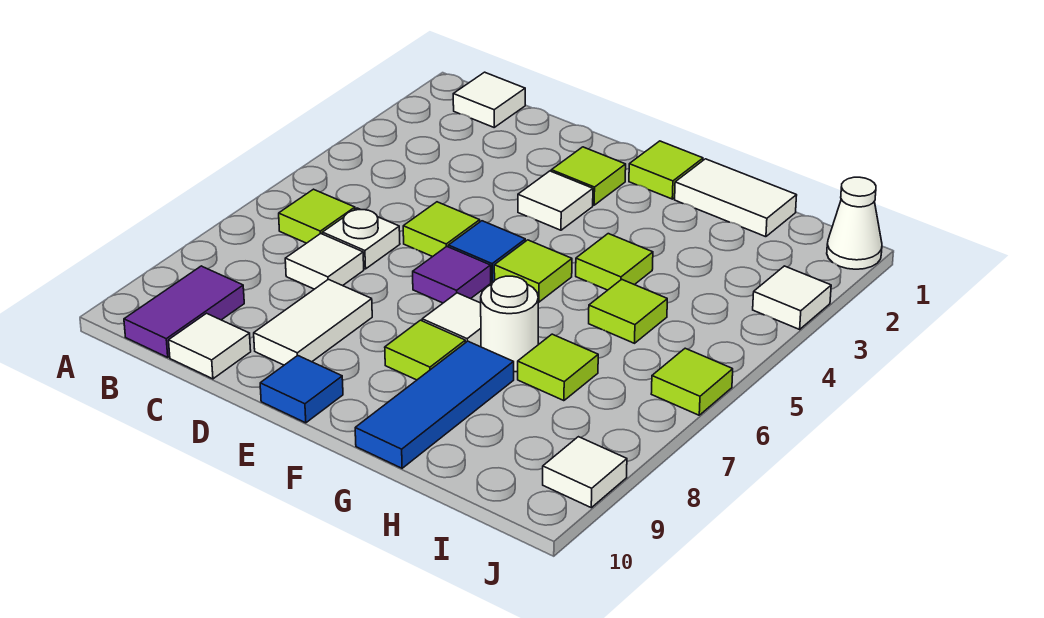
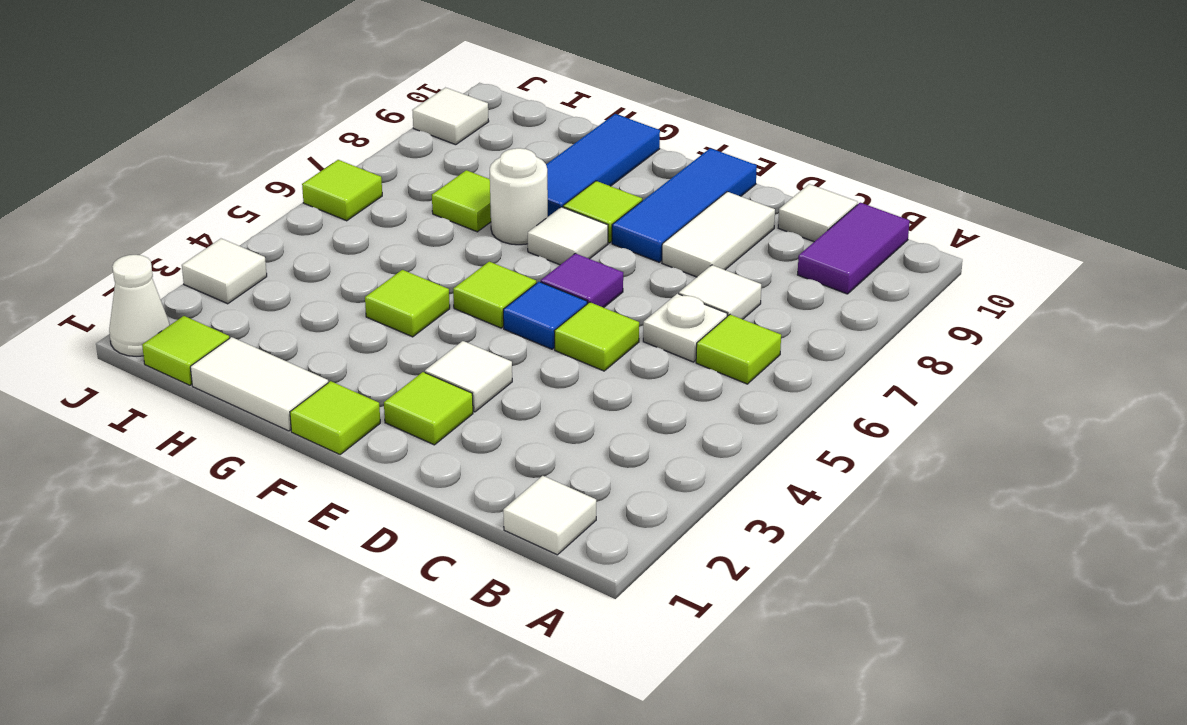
blue tile E10 level 1 -> blue tile E8:E10 level 1
lime tile H5 level 1 -> lime tile I1 level 1

